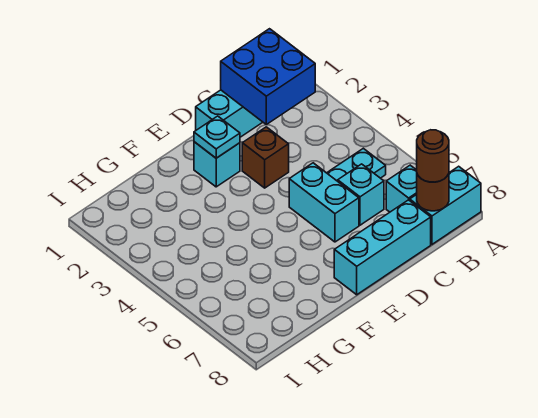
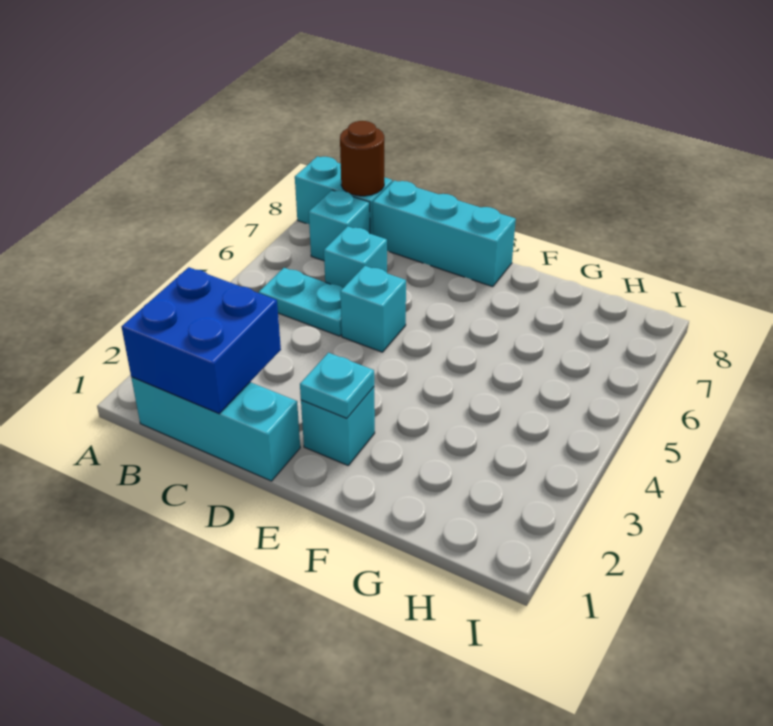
brown round brick B8 level 3 -> none
brown brick D3 level 1 -> none
cyan brick D5:D6 level 1 -> cyan brick D5 level 1

